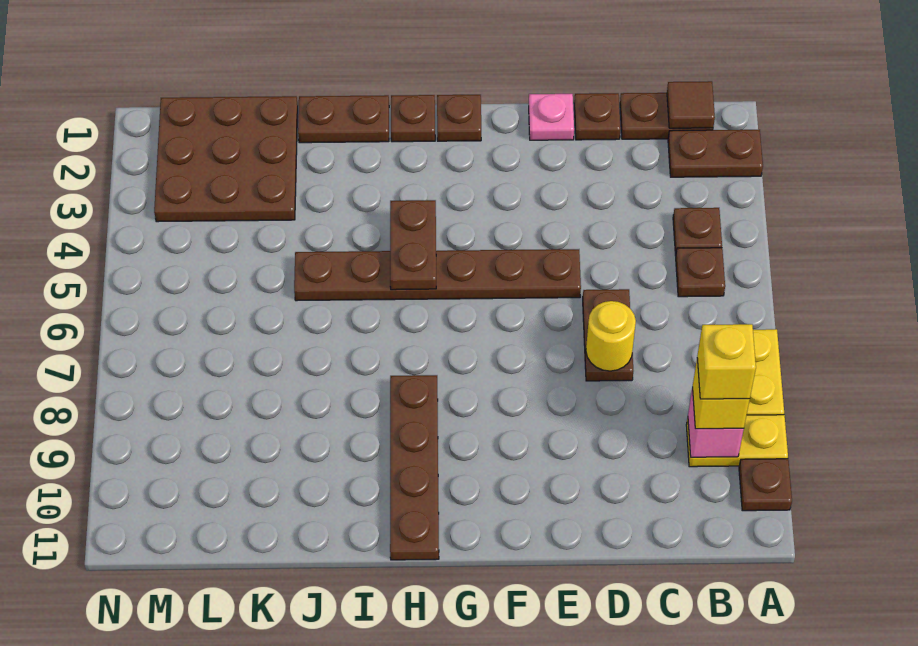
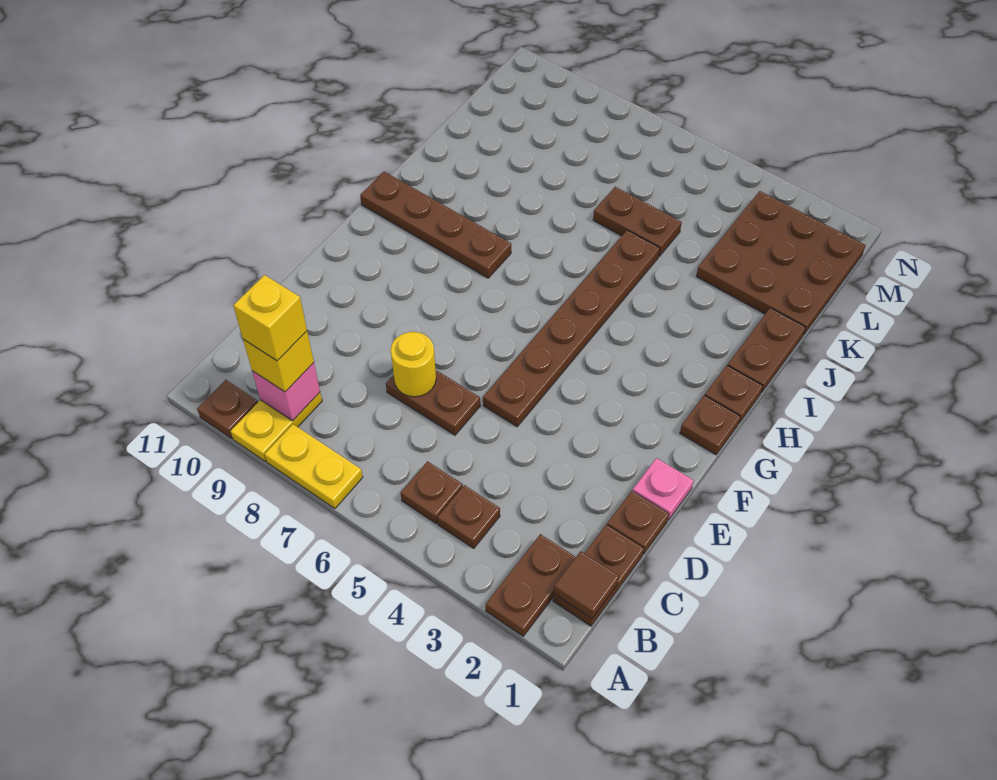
brown plate H4:H5 level 2 -> brown plate K5:K6 level 1

